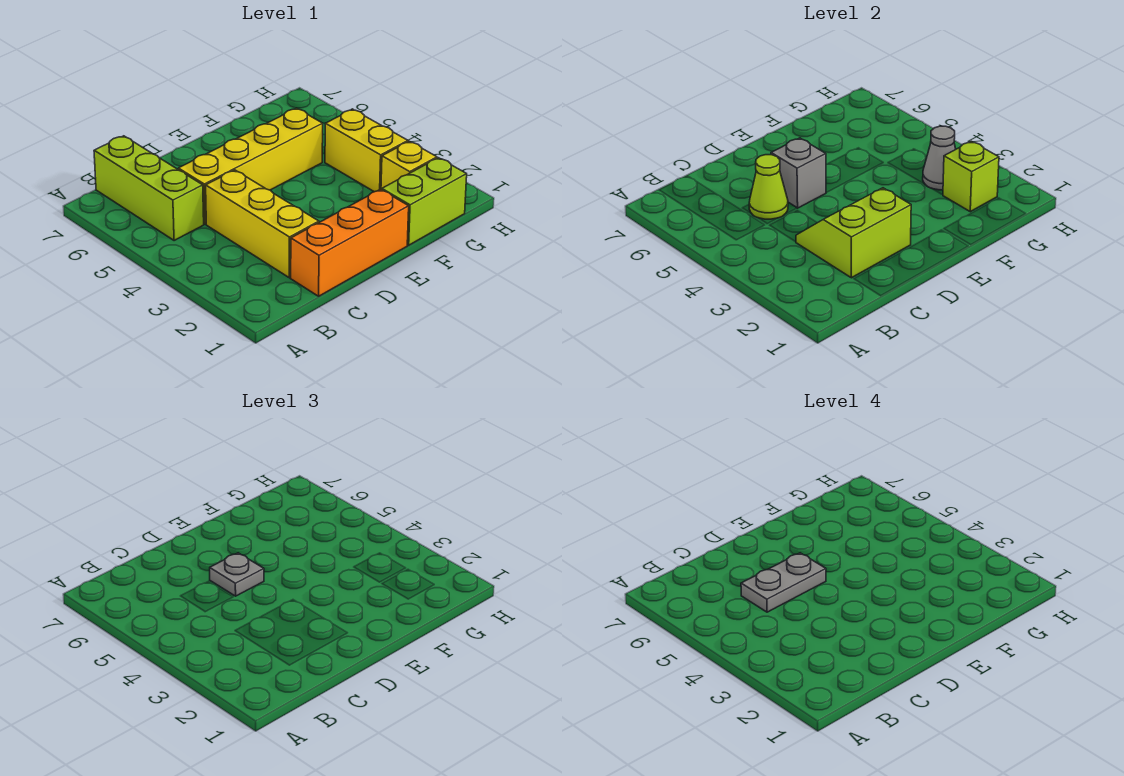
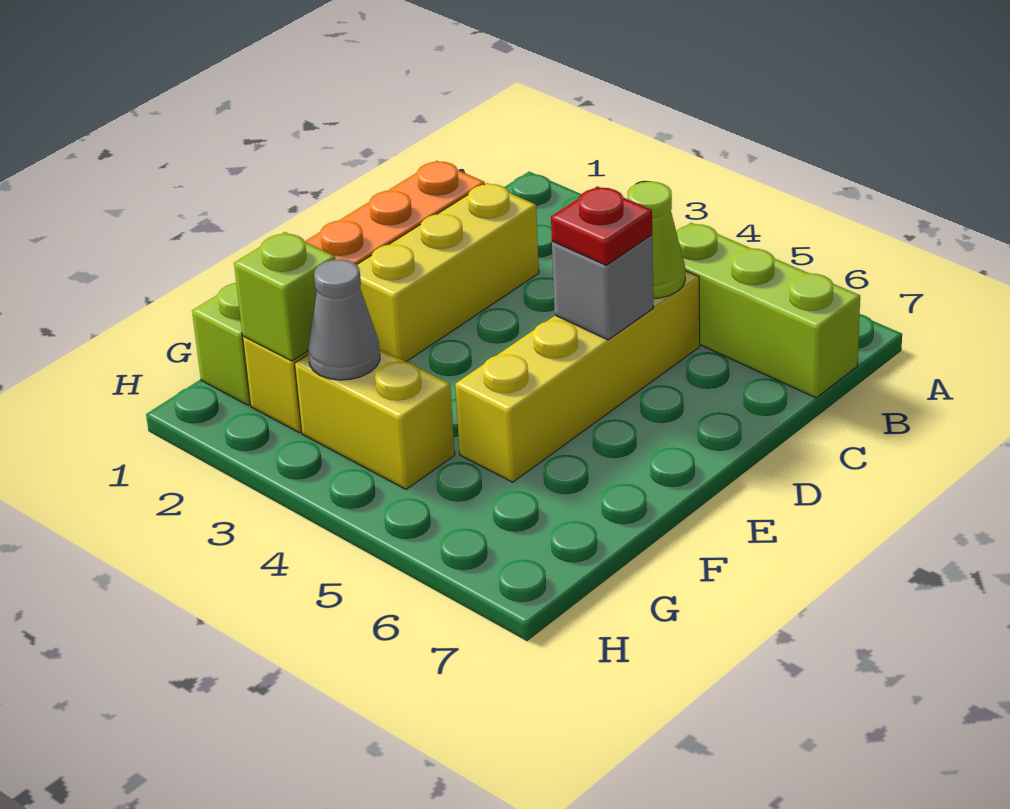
yellow brick C2:C4 level 1 -> yellow brick C2:E2 level 1
lime slope C2:D3 level 2 top 2 -> none
grey plate C5:D5 level 4 -> none
grey plate D5 level 3 -> red plate D5 level 3

